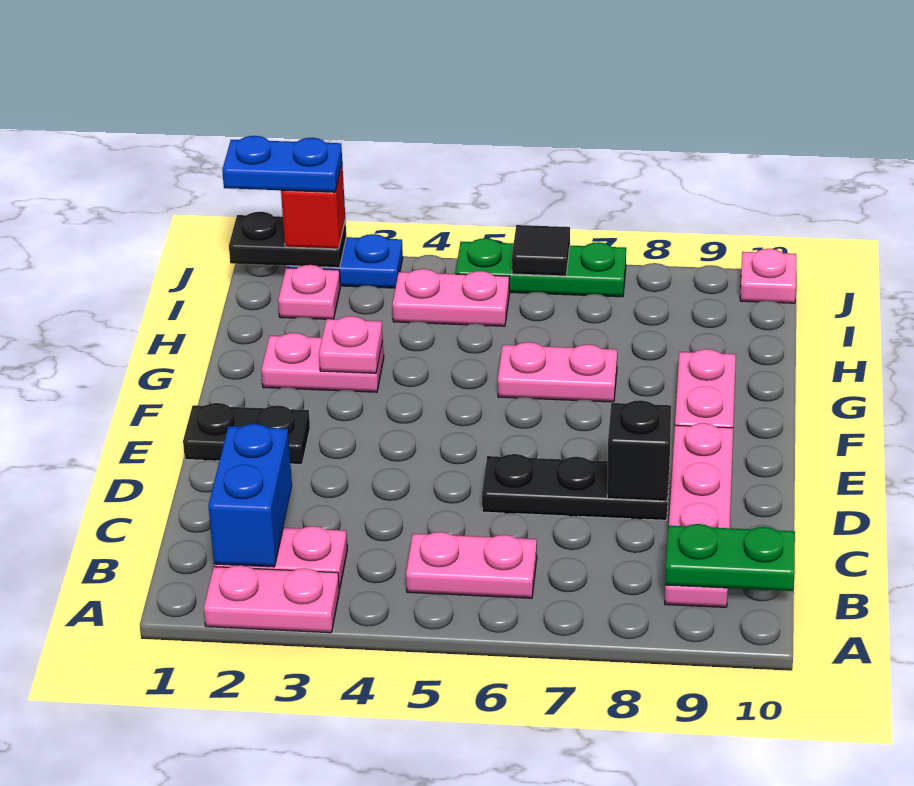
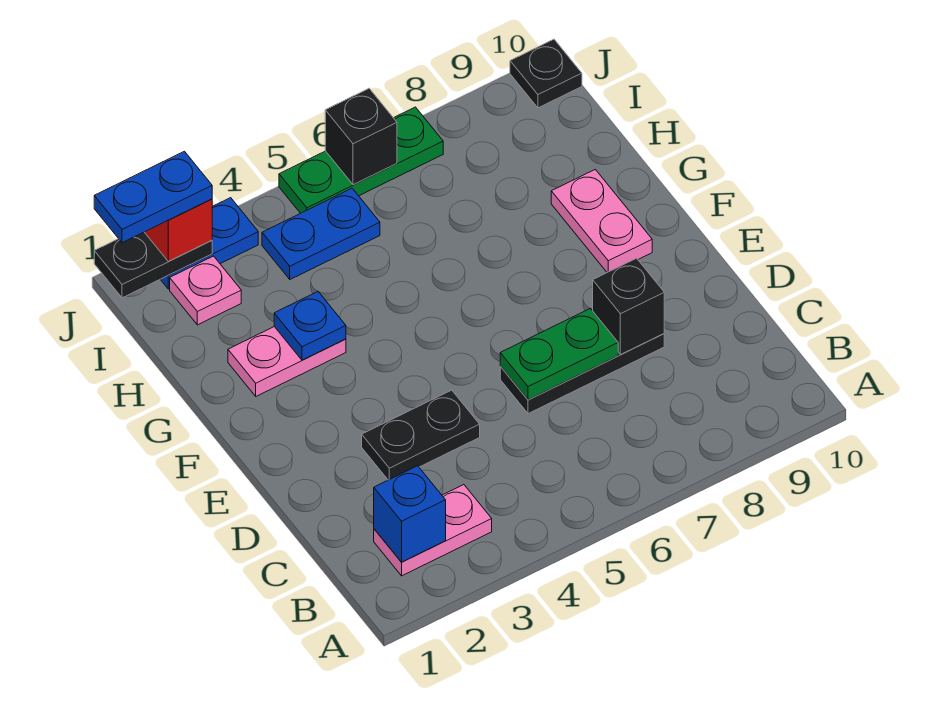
pink plate A2:A3 level 1 -> none
blue brick B2:C2 level 2 -> blue brick B2 level 2
pink plate B5:B6 level 1 -> none
pink plate B9:E9 level 1 -> none
green plate B9:B10 level 2 -> green plate D6:D7 level 2
black plate E1:E2 level 1 -> black plate D3:D4 level 1
pink plate G3 level 2 -> blue plate G3 level 2
pink plate G6:G7 level 1 -> none
pink plate I4:I5 level 1 -> blue plate I4:I5 level 1
black tile J6 level 2 -> black brick J6 level 2
pink plate J10 level 1 -> black plate J10 level 1

